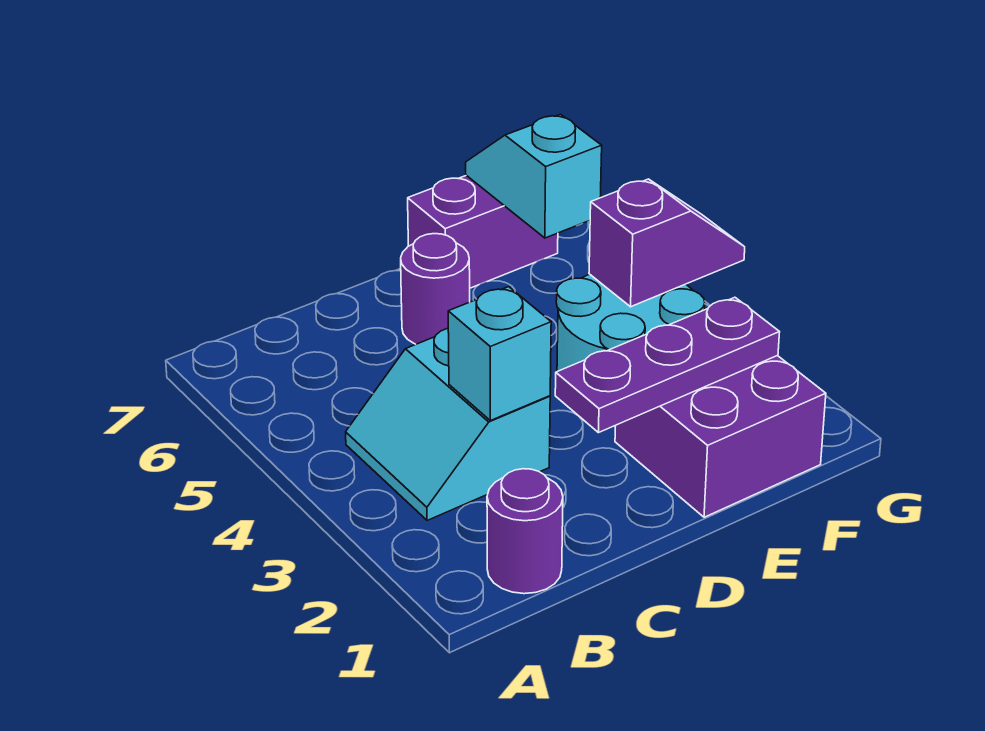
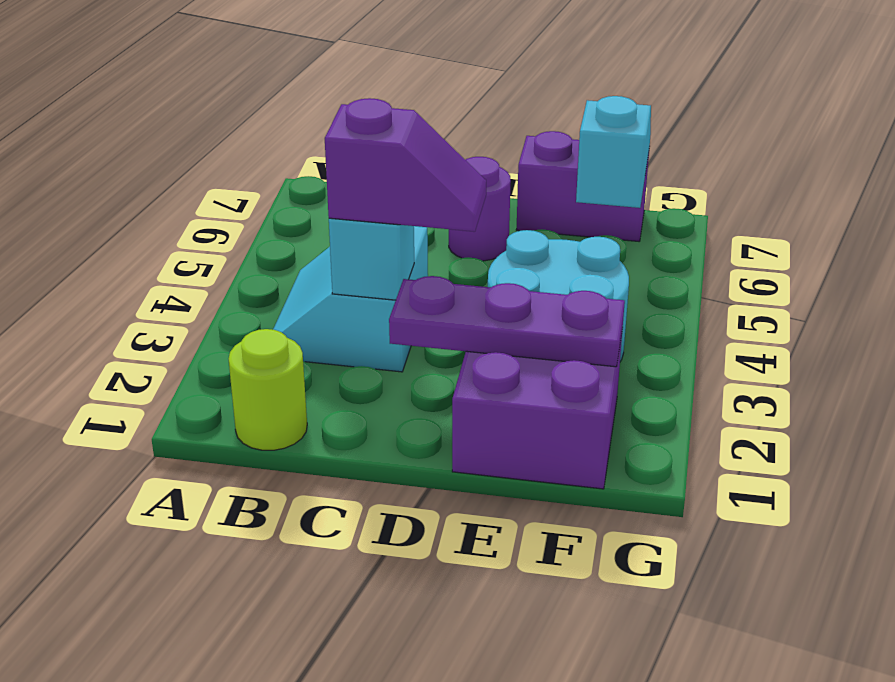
purple round brick B1 level 1 -> lime round brick B1 level 1
purple slope F4:G4 level 2 top F -> purple slope C3:D3 level 3 top C

